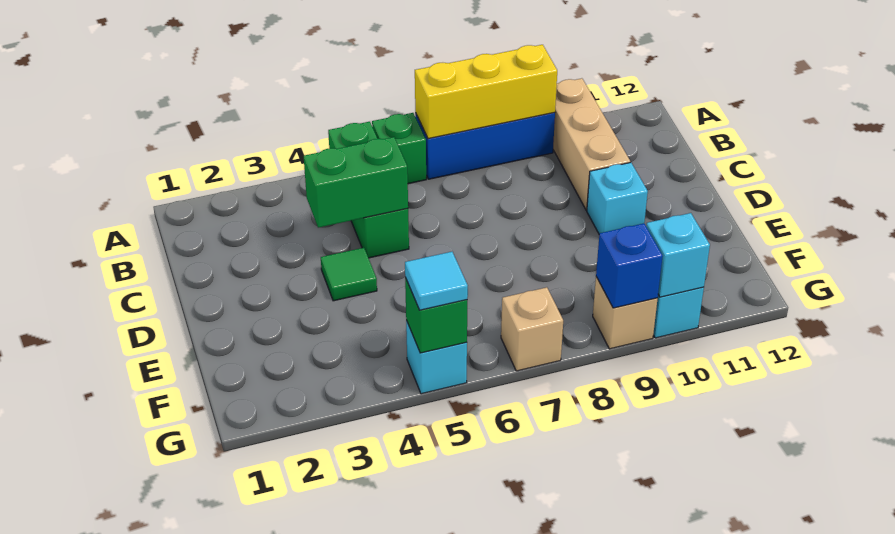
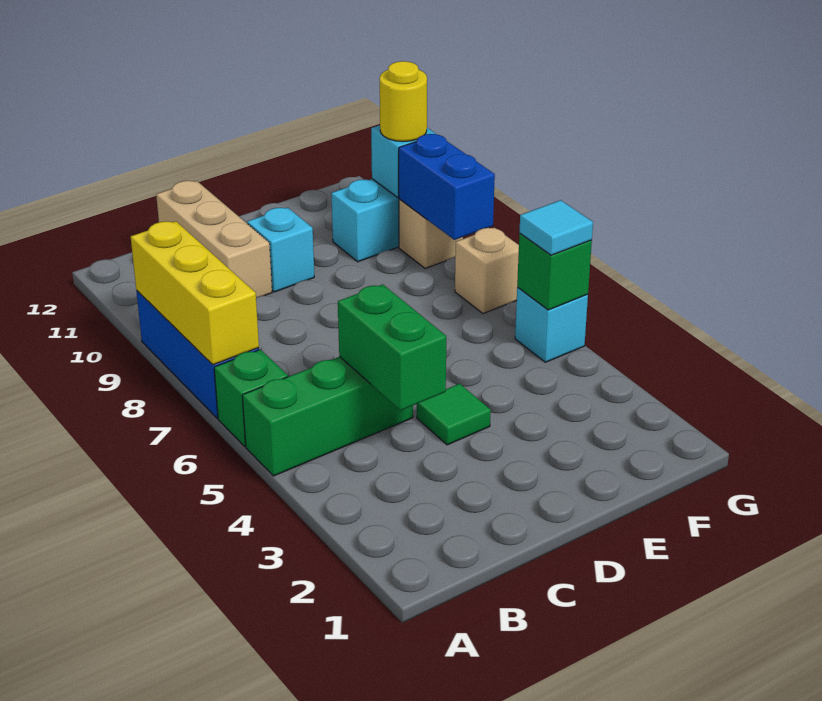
tan brick A10:C10 level 1 -> tan brick C10:C12 level 1
blue brick G9 level 2 -> blue brick G8:G9 level 2
none -> yellow round brick G10 level 3

